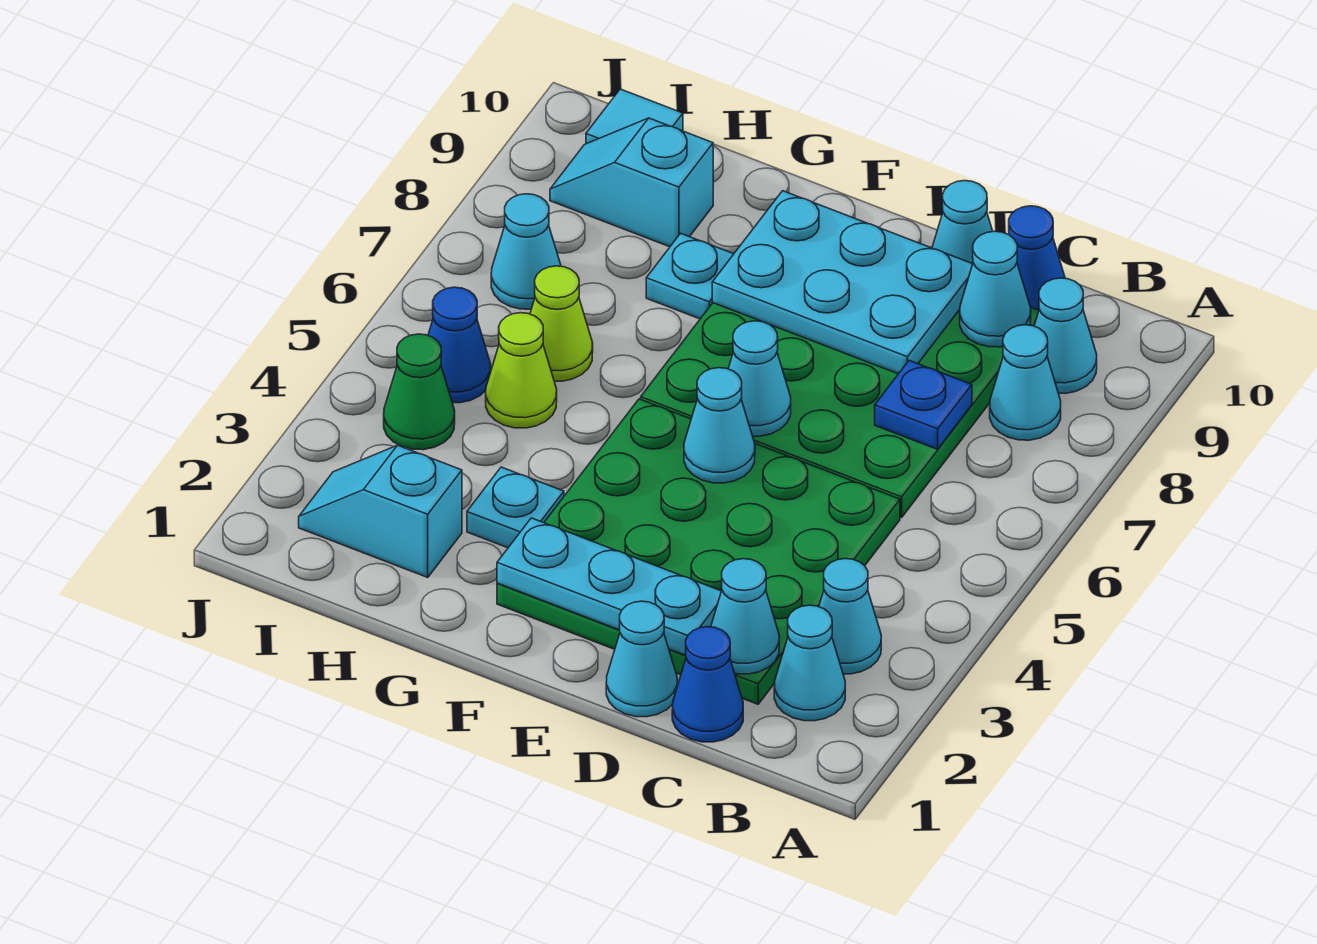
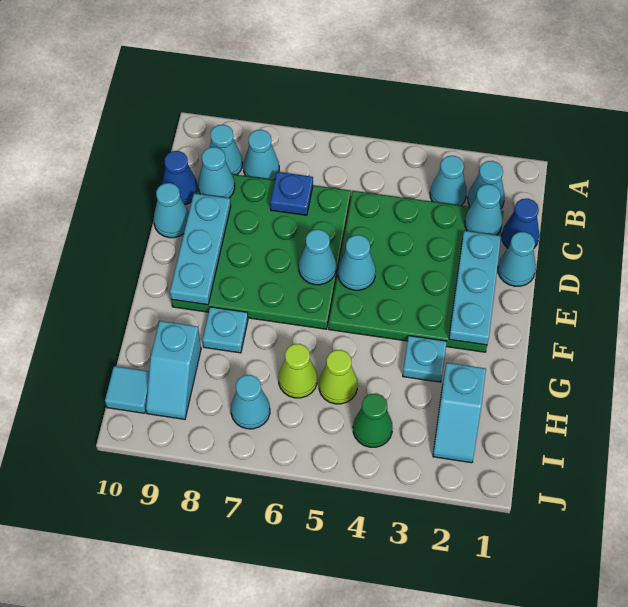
cyan plate D8:F9 level 2 -> cyan plate D9:F9 level 2
blue cone I5 level 1 -> none

